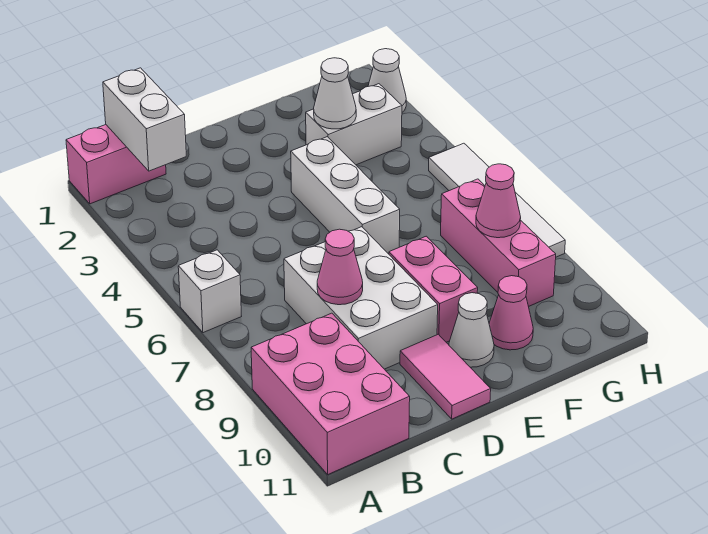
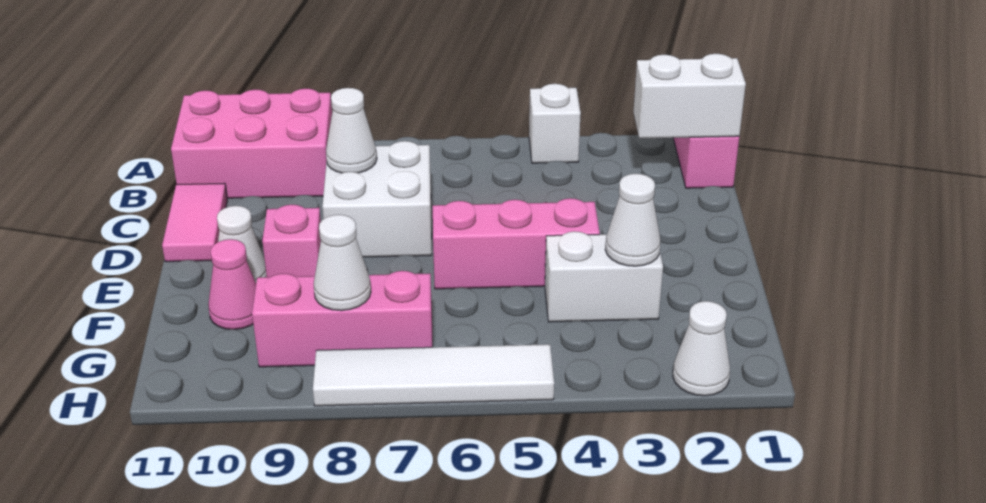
white brick A6 level 1 -> white brick A4 level 1
white brick C7:D9 level 1 -> white brick C7:D8 level 1
pink cone C8 level 2 -> white cone C8 level 2
pink tile D10:D11 level 1 -> pink tile C11:D11 level 1
white brick E4:E6 level 1 -> pink brick E4:E6 level 1
pink brick E8:E9 level 1 -> pink brick E9 level 1
white brick F3:G3 level 1 -> white brick F3:F4 level 1
pink cone G8 level 2 -> white cone G8 level 2

